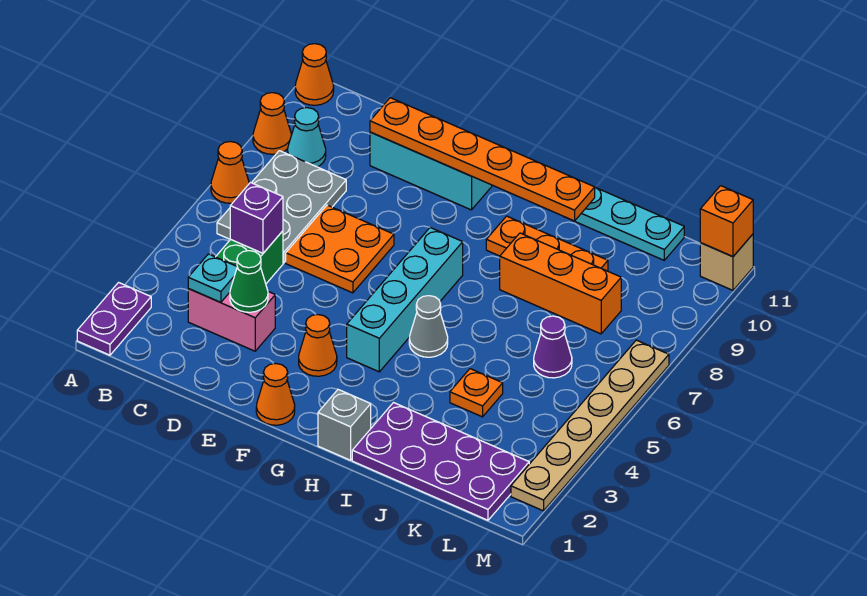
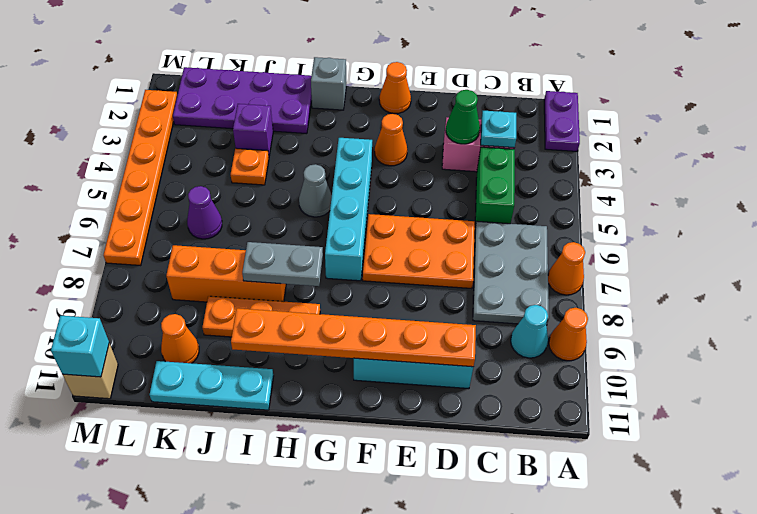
orange cone A11 level 1 -> orange cone K10 level 1
purple brick C5 level 2 -> purple brick J3 level 1
orange plate D6:E7 level 1 -> orange plate D6:F7 level 1
none -> grey plate H8:I8 level 2
tan plate M2:M7 level 1 -> orange plate M2:M7 level 1
orange brick M11 level 2 -> cyan brick M11 level 2

